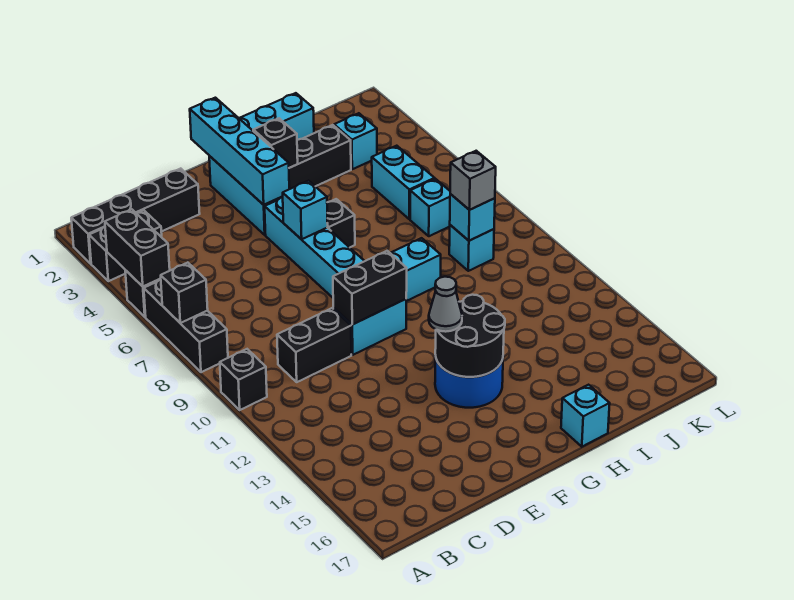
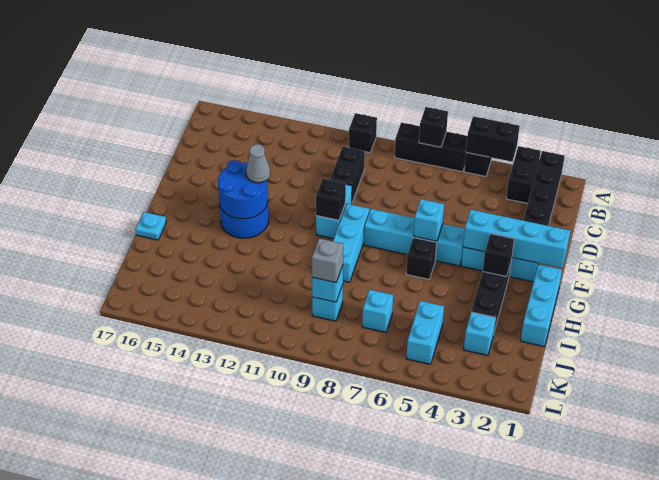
black brick E10:F10 level 2 -> black brick F10 level 2
black round brick F13:G14 level 2 -> blue round brick F13:G14 level 2
cyan brick H17 level 1 -> cyan plate H17 level 1
cyan brick J5:J6 level 1 -> cyan brick J5:K5 level 1

